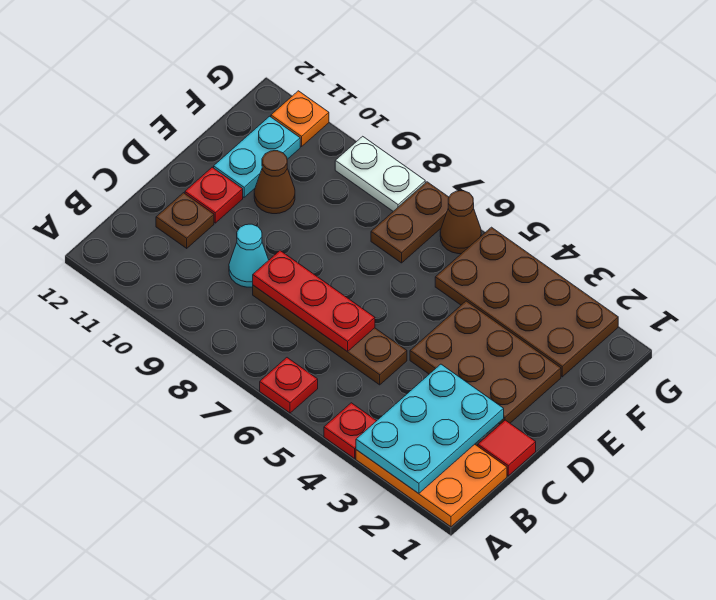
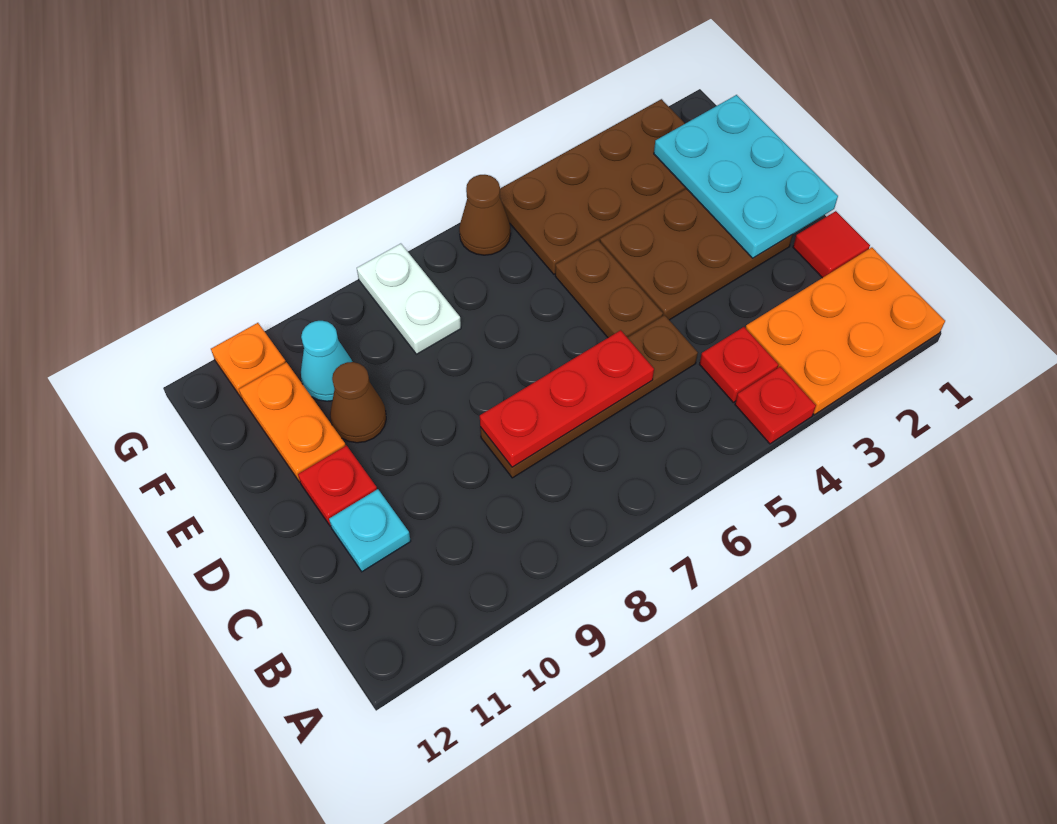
cyan plate A2:C3 level 2 -> cyan plate D1:F2 level 2
red plate A6 level 1 -> red plate B4 level 1
cyan cone C9 level 1 -> cyan cone F10 level 1
brown plate C11 level 1 -> cyan plate C11 level 1
cyan plate E11:F11 level 1 -> orange plate E11:F11 level 1
brown plate F7:G7 level 1 -> brown plate D5:E5 level 1
white plate G8:G9 level 1 -> white plate F8:G8 level 1

